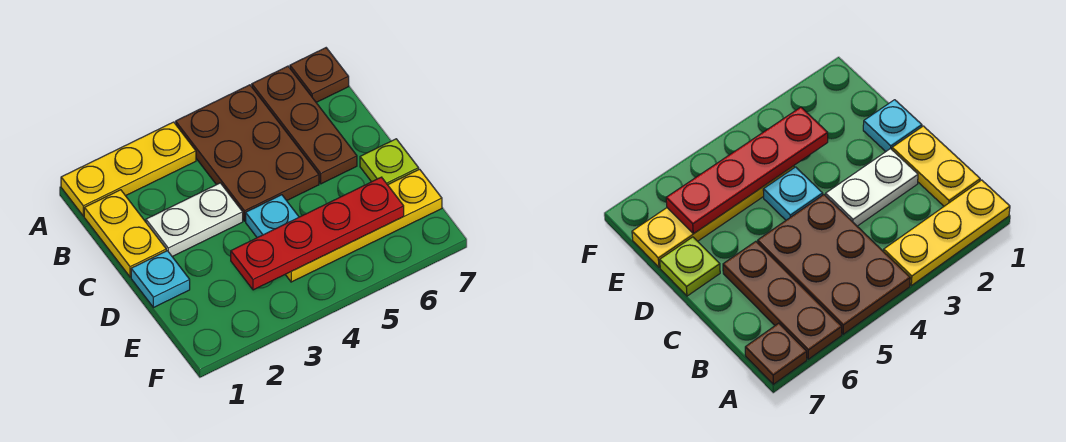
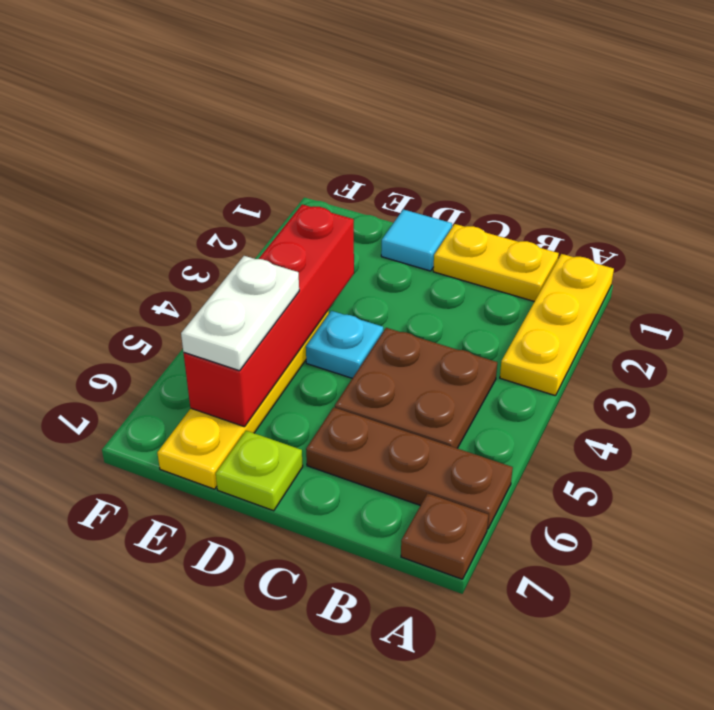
brown plate A4:C5 level 1 -> brown plate B4:C5 level 1
white plate C2:C3 level 1 -> white plate E5:E6 level 3
cyan plate D1 level 1 -> cyan tile D1 level 1
red plate E3:E6 level 2 -> red brick E3:E6 level 2

